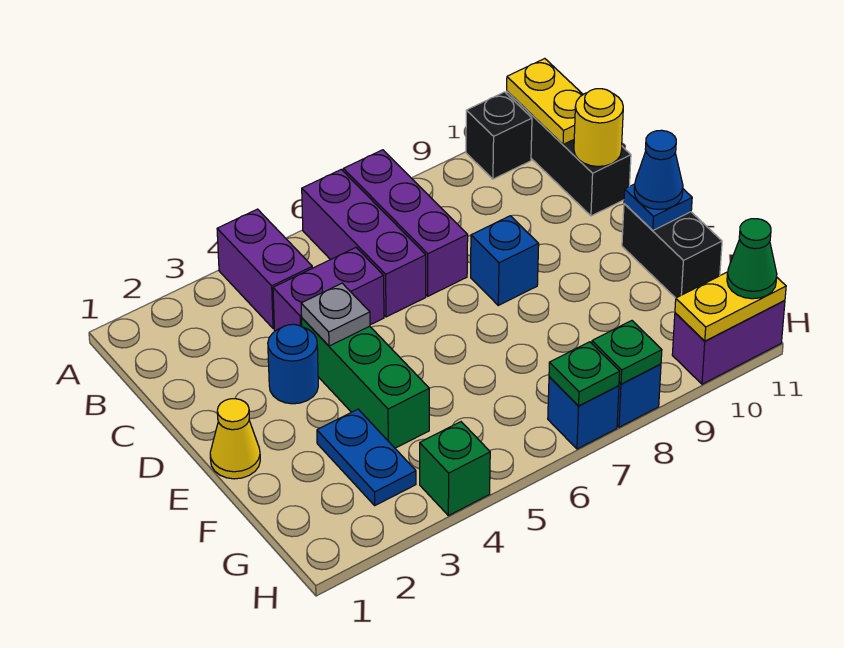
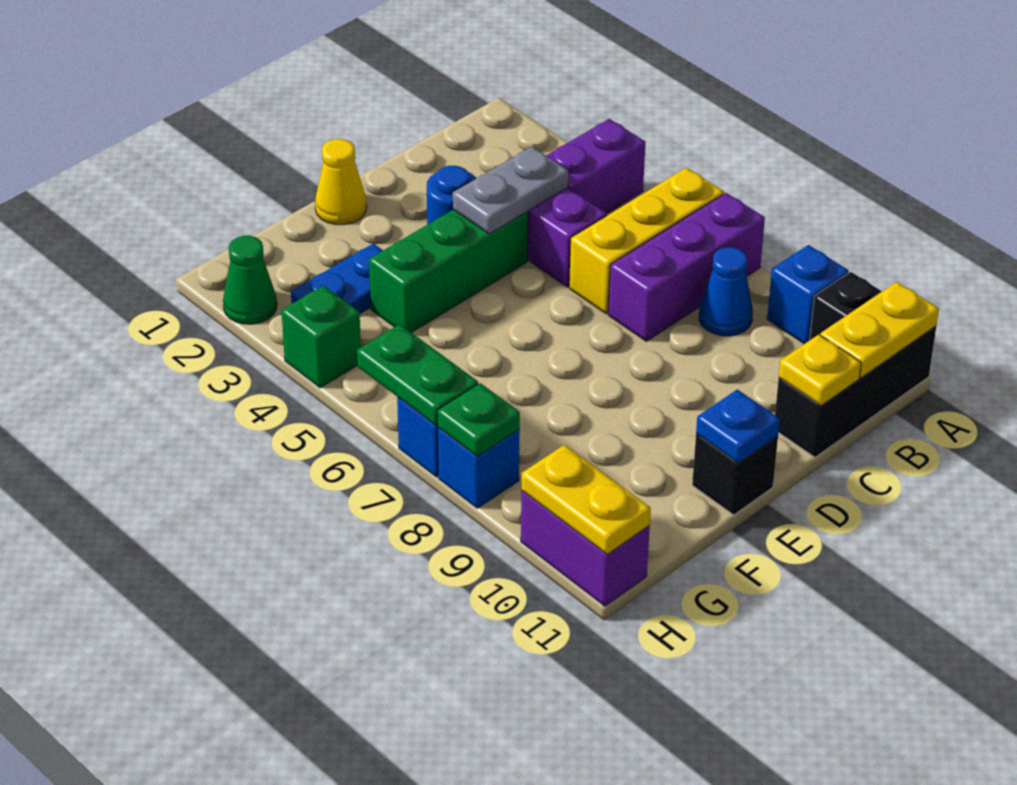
purple brick A6:C6 level 1 -> yellow brick A6:C6 level 1
yellow round brick C11 level 2 -> yellow plate C11 level 2
grey plate D4 level 2 -> grey plate C4:D4 level 2
blue brick D8 level 1 -> blue brick A9 level 1
black brick E11:F11 level 1 -> black brick E11 level 1
blue cone E11 level 3 -> blue cone B8 level 1
green plate H7 level 2 -> green plate H6:H7 level 2
green cone H11 level 3 -> green cone H2 level 1

